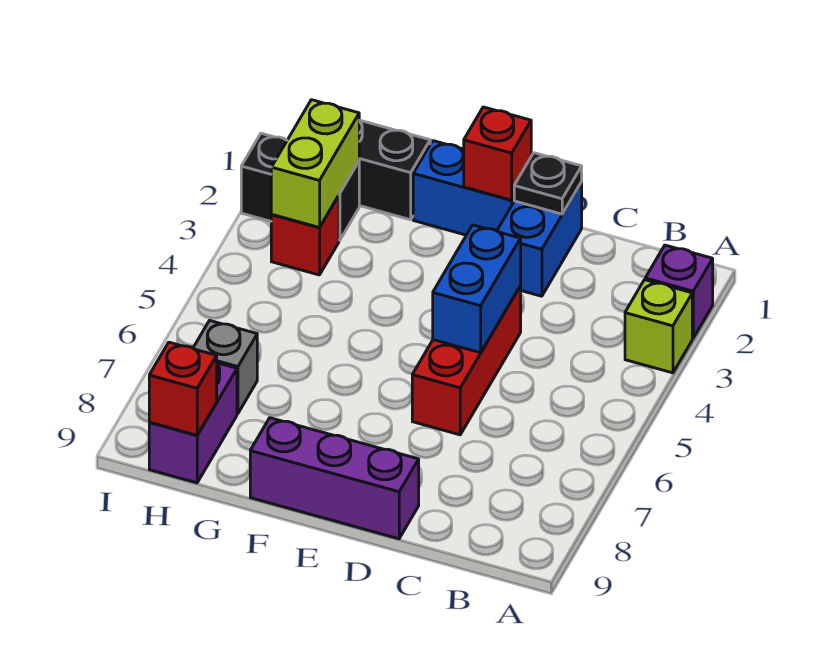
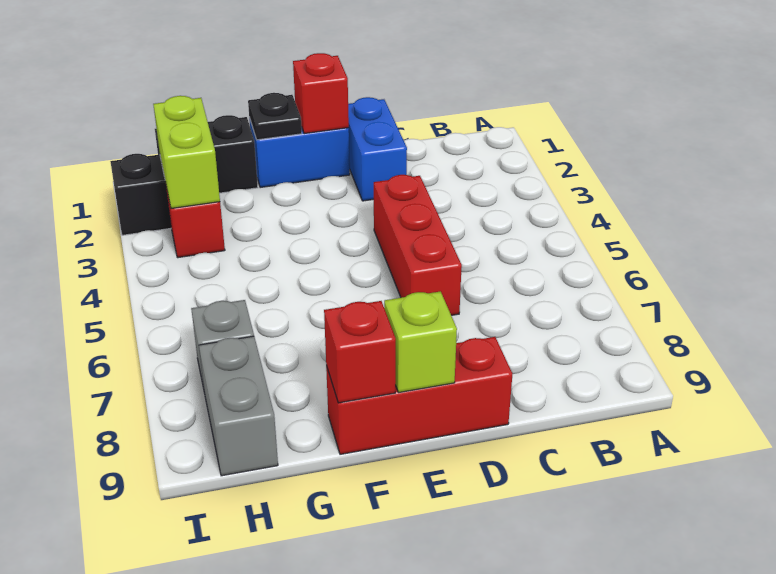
purple brick A2 level 1 -> none
lime brick A3 level 1 -> lime brick E9 level 2
black plate D1 level 2 -> black plate F1 level 2
blue brick D4:D5 level 2 -> none
purple brick D9:F9 level 1 -> red brick D9:F9 level 1
purple brick H8:H9 level 1 -> grey brick H8:H9 level 1
red brick H9 level 2 -> red brick F9 level 2

